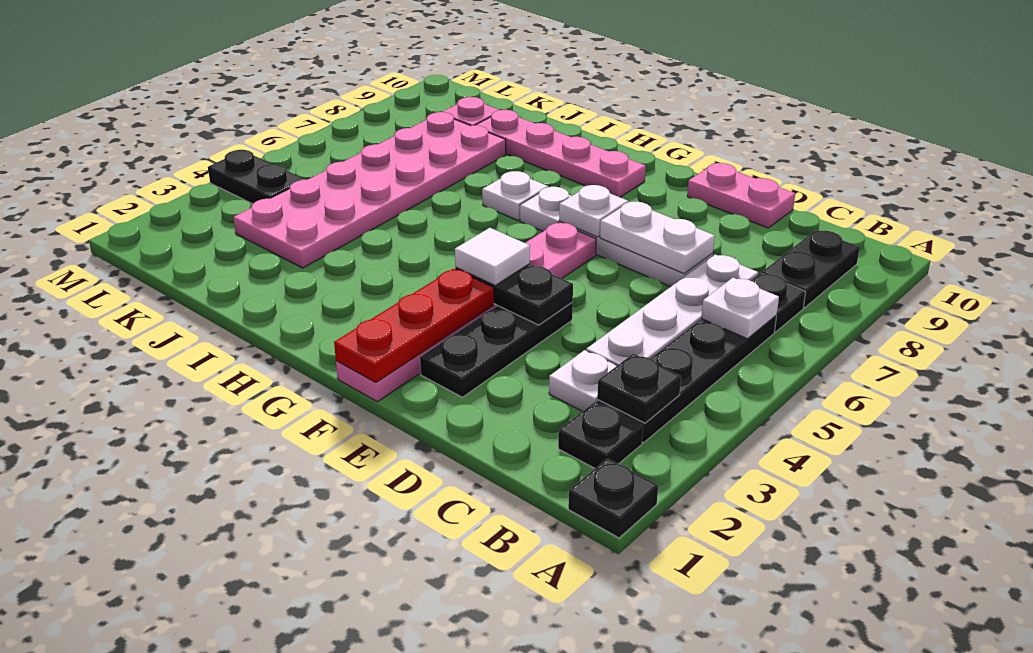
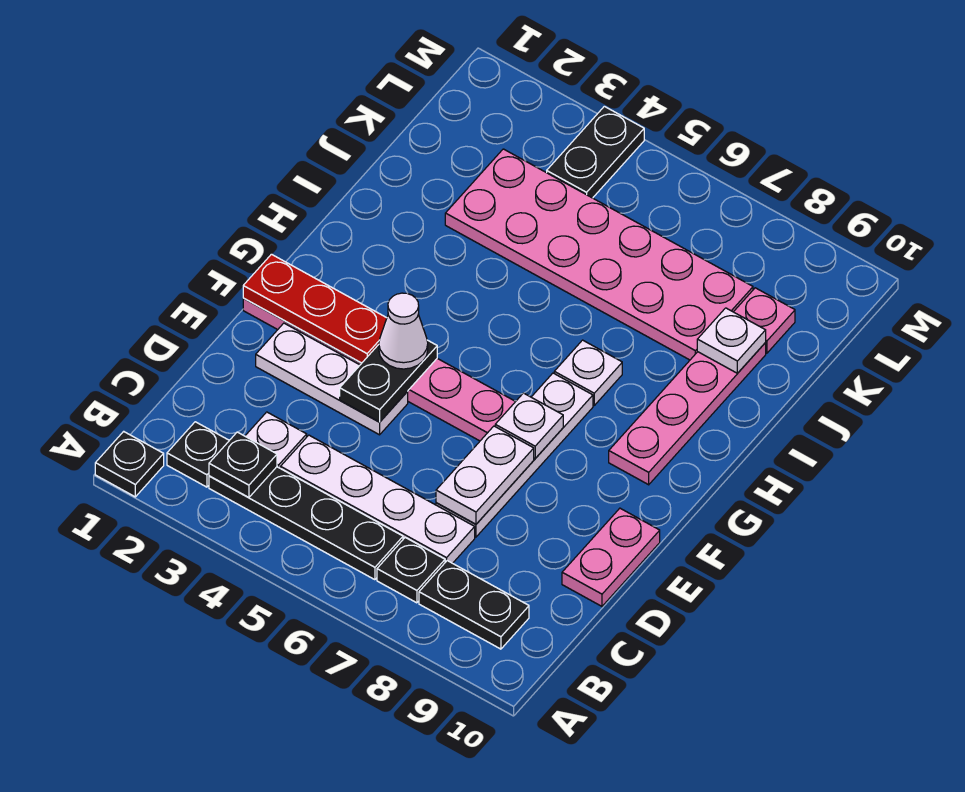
white plate B6 level 2 -> white plate J9 level 2
black plate E2:E4 level 1 -> white plate E2:E4 level 1
white tile F4 level 3 -> white cone F4 level 3

